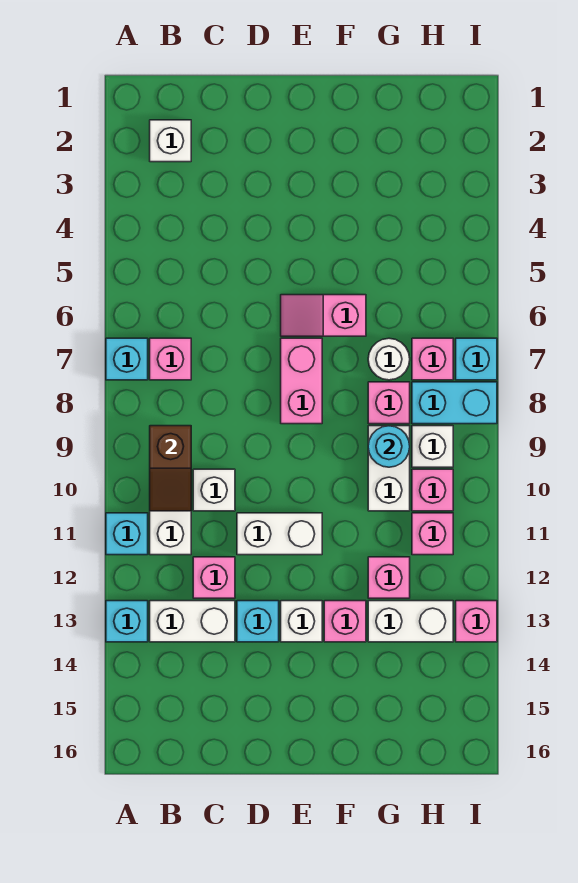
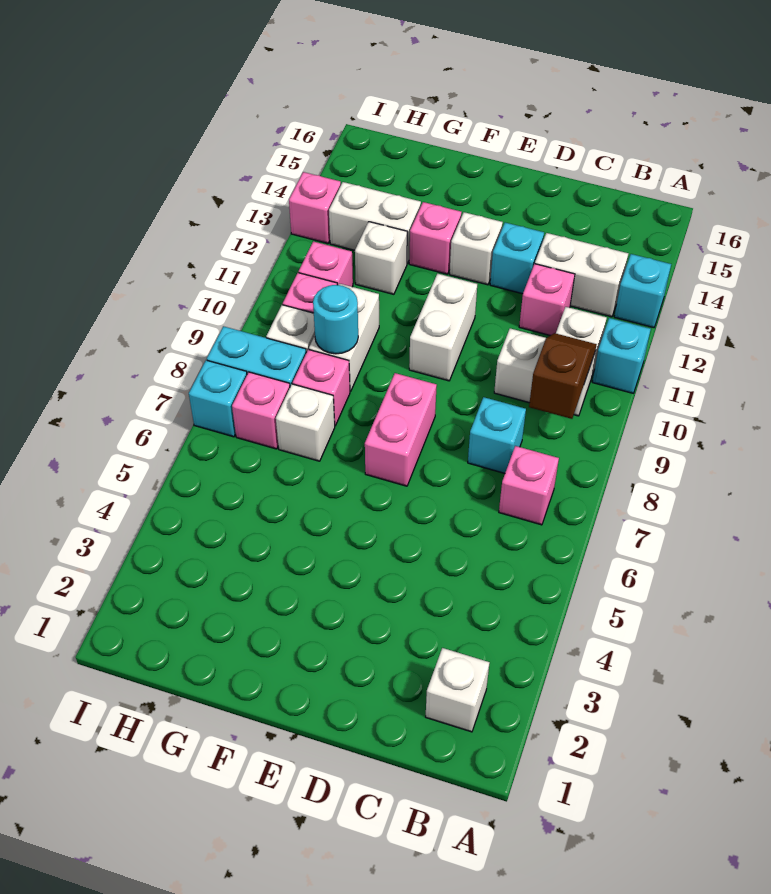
cyan brick A7 level 1 -> cyan brick C8 level 1
white brick D11:E11 level 1 -> white brick E10:E11 level 1
pink slope E6:F6 level 1 top F -> none
white round brick G7 level 1 -> white brick G7 level 1
pink brick G12 level 1 -> white brick G12 level 1

